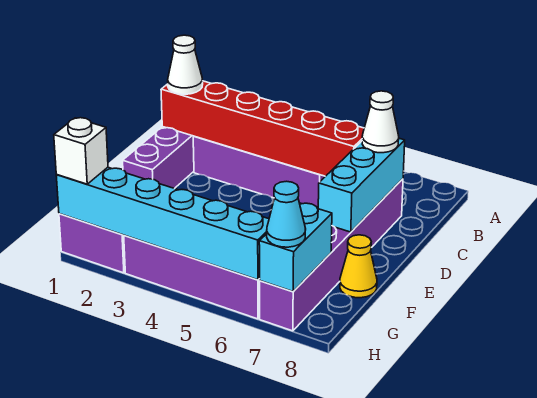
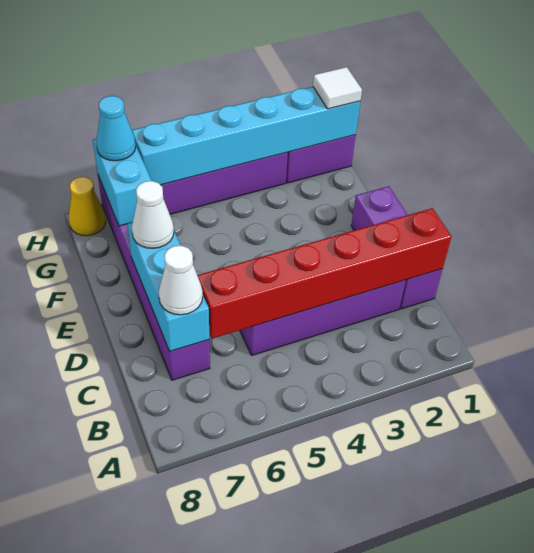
white cone C1 level 3 -> white cone E7 level 3
yellow cone F8 level 1 -> yellow cone H8 level 1
white brick H1 level 3 -> white tile H1 level 3

